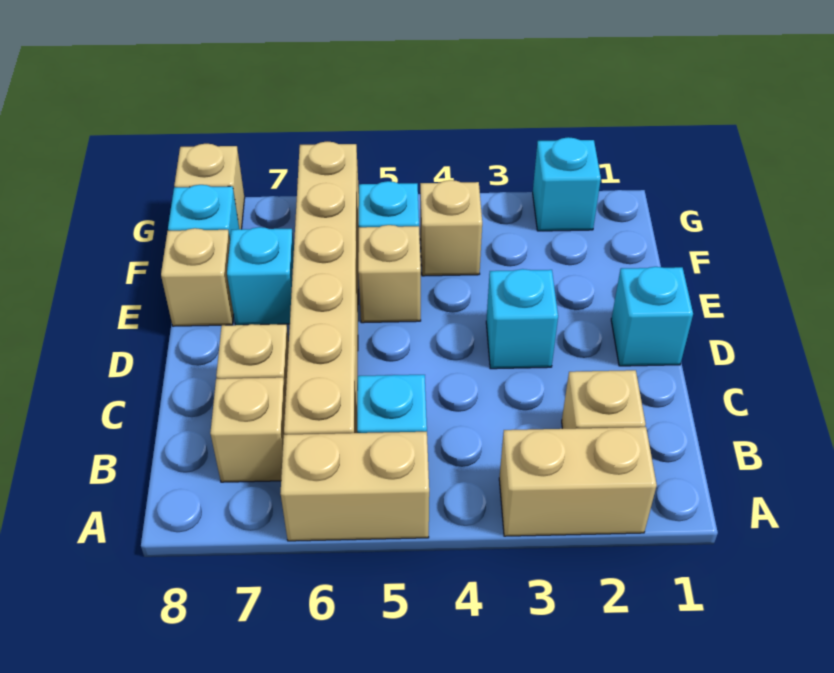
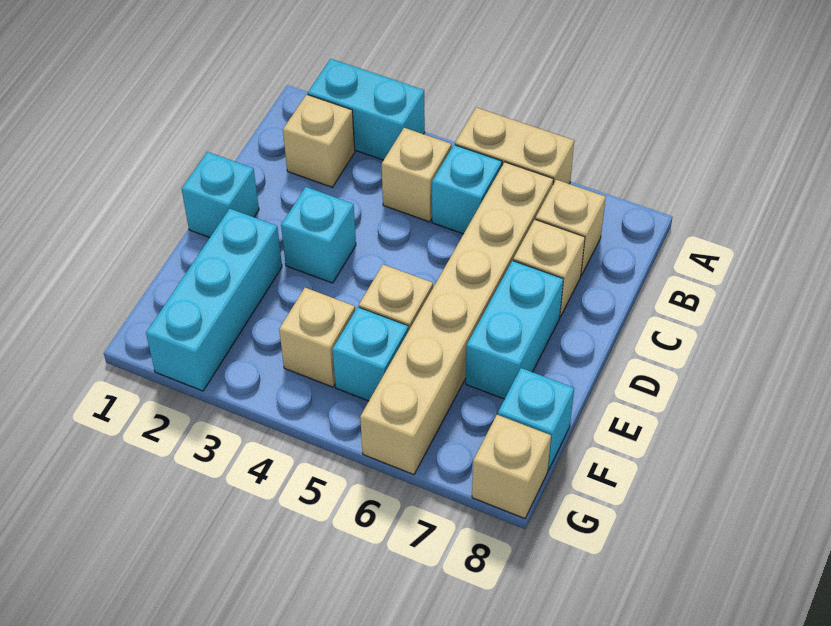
tan brick A2:A3 level 1 -> cyan brick A2:A3 level 1
cyan brick E7 level 1 -> cyan brick D7:E7 level 1
tan brick E8 level 1 -> tan brick B4 level 1
cyan brick G2 level 1 -> cyan brick E2:G2 level 1

